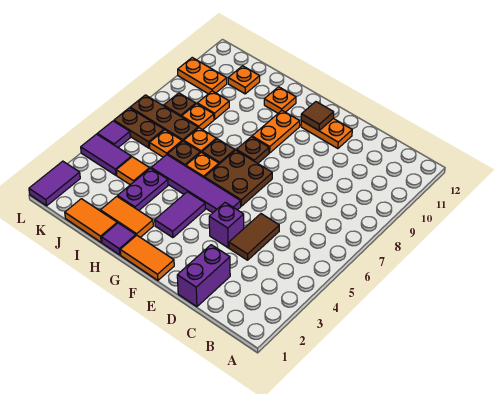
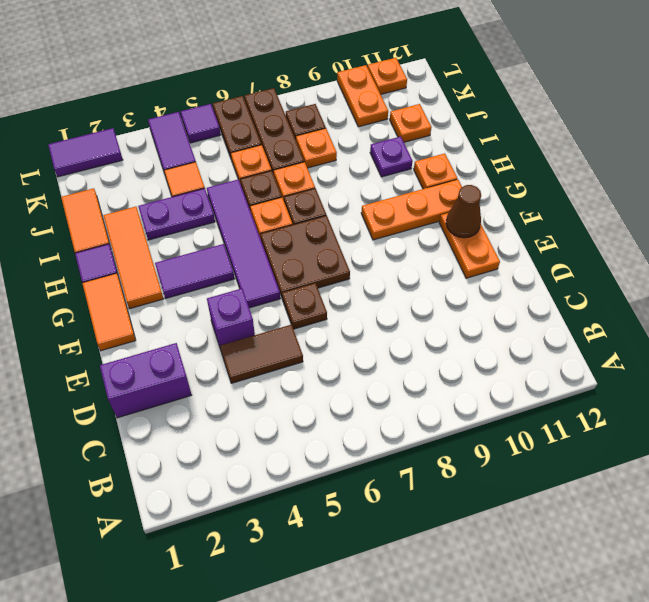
brown tile F11 level 2 -> brown cone F11 level 2
brown plate G8 level 1 -> brown plate E6 level 1
orange plate G9:G10 level 1 -> orange plate G9:G11 level 1
orange tile H2:I2 level 1 -> orange tile G2:I2 level 1
none -> purple plate I10 level 1
orange plate J9 level 1 -> orange plate L11 level 1

